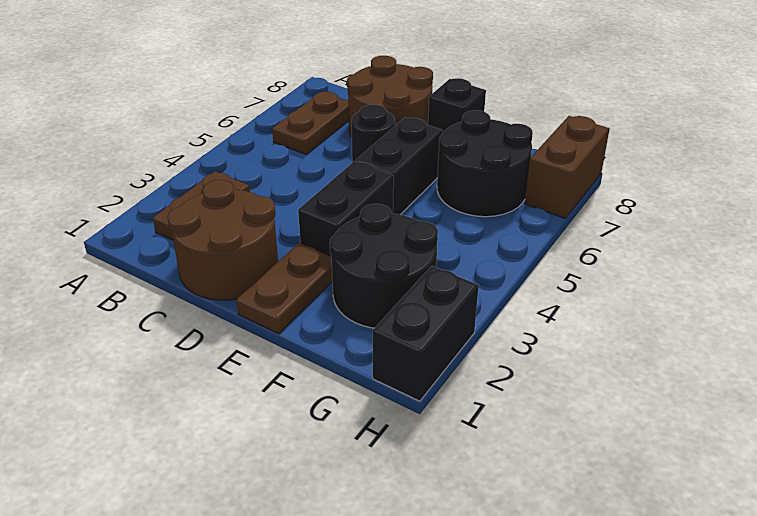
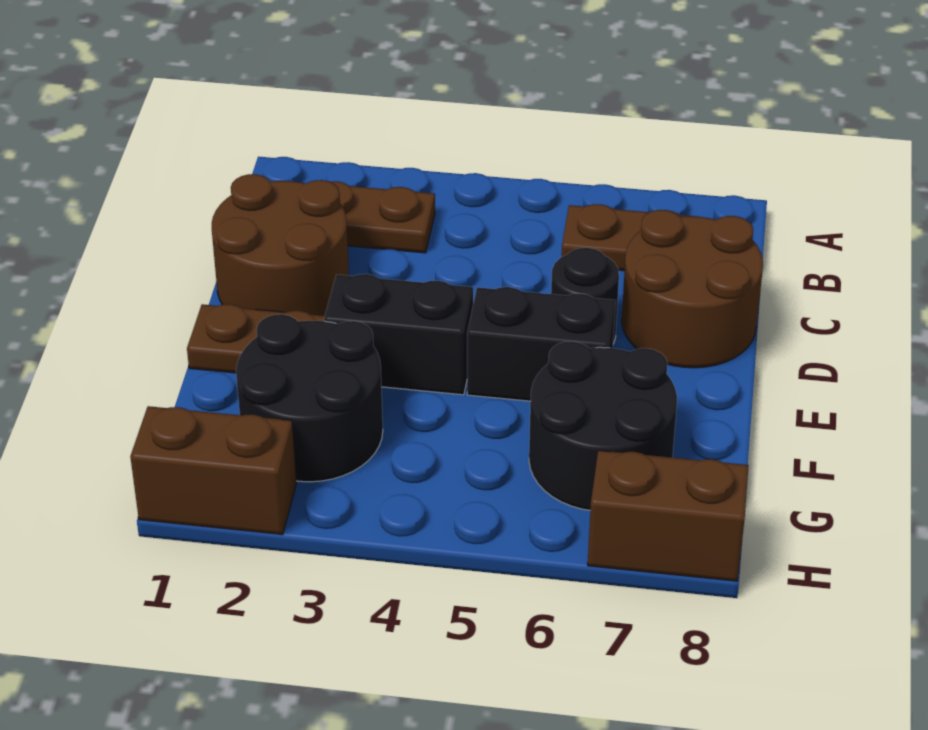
black brick E8 level 1 -> none
black brick H1:H2 level 1 -> brown brick H1:H2 level 1

